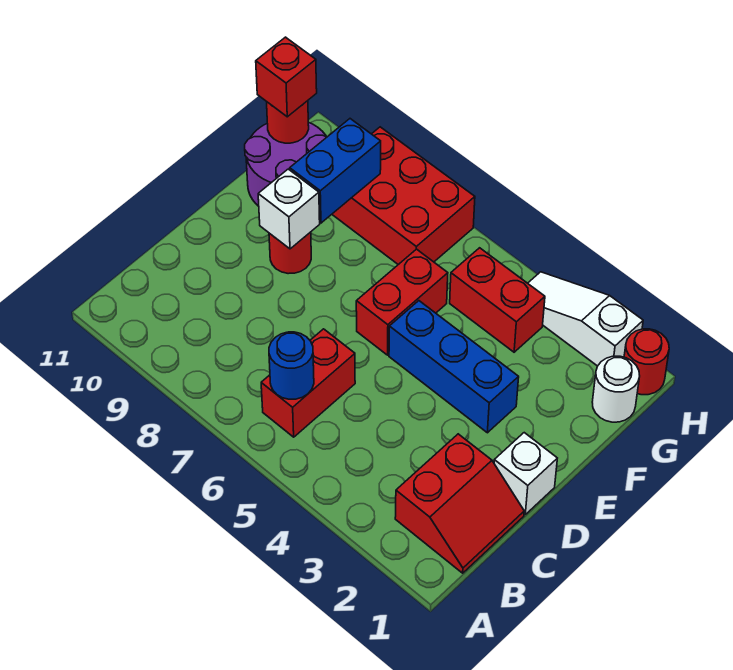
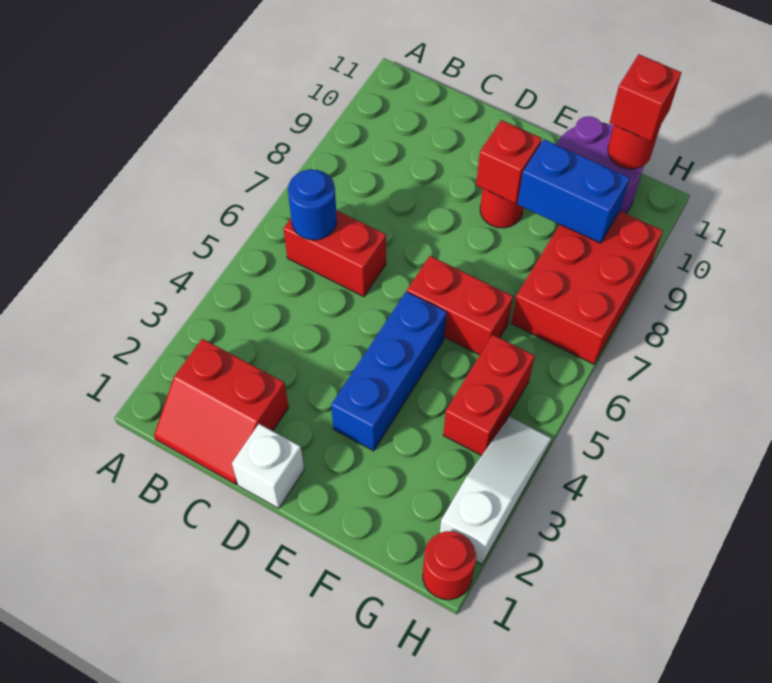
white brick E9 level 2 -> red brick E9 level 2
white round brick G1 level 1 -> none

